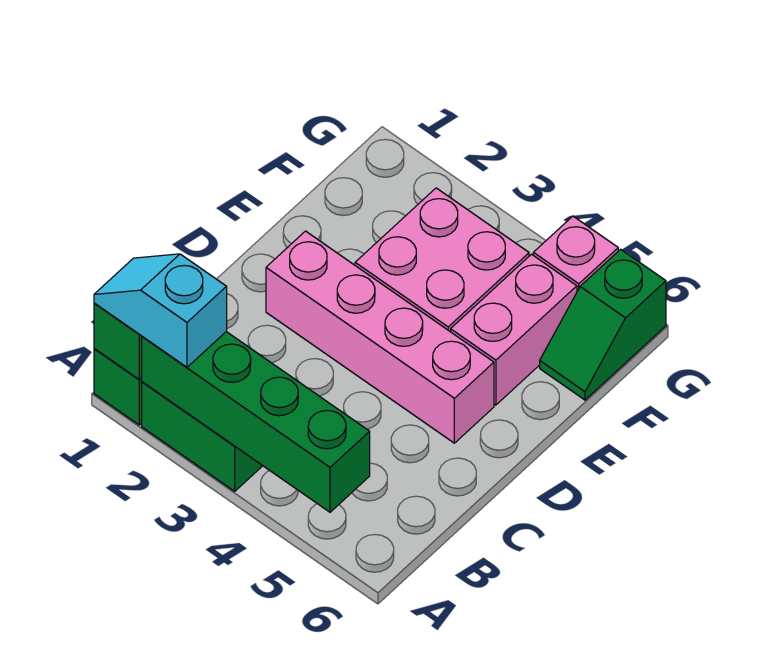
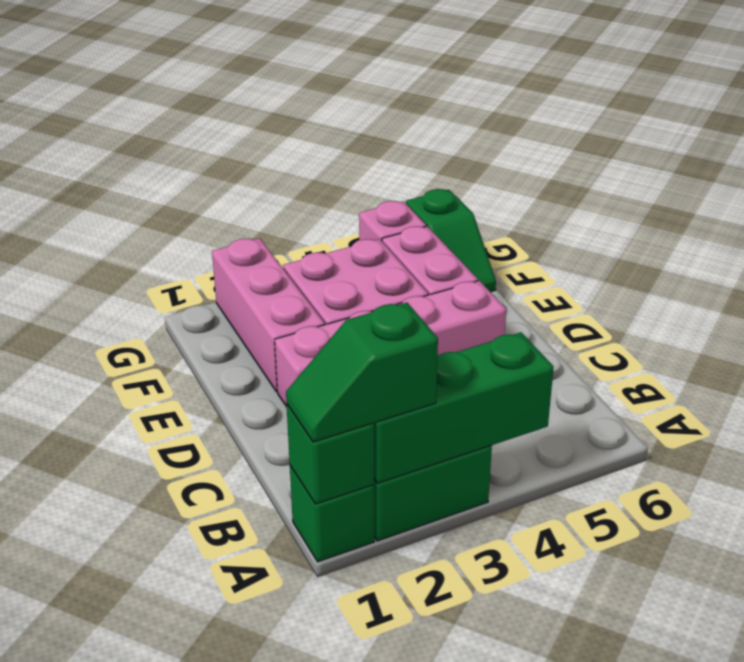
cyan slope A1:A2 level 3 top 2 -> green slope A1:A2 level 3 top 2
green brick A2:A5 level 2 -> green brick A2:A4 level 2
none -> pink brick E2:G2 level 1

